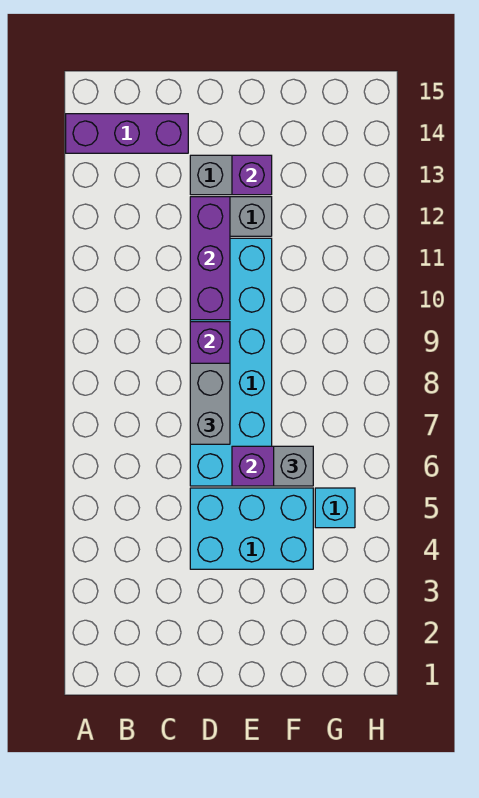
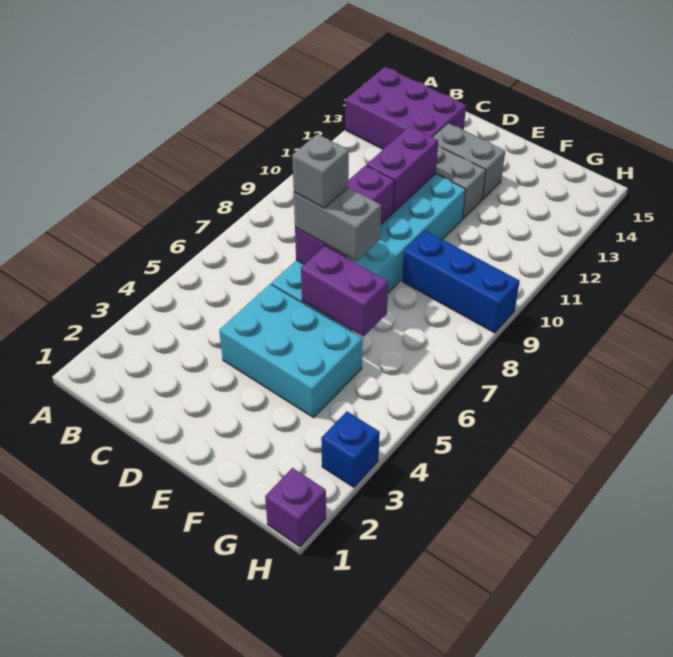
purple brick A14:C14 level 1 -> purple brick A13:C14 level 1
grey brick D7:D8 level 3 -> grey brick D7:E7 level 3
purple brick D10:D12 level 2 -> purple brick D10:D11 level 2
purple brick E13 level 2 -> purple brick H1 level 1
grey brick F6 level 3 -> grey brick D7 level 4
none -> blue brick F9:H9 level 1
cyan brick G5 level 1 -> none
none -> blue brick H3 level 1

